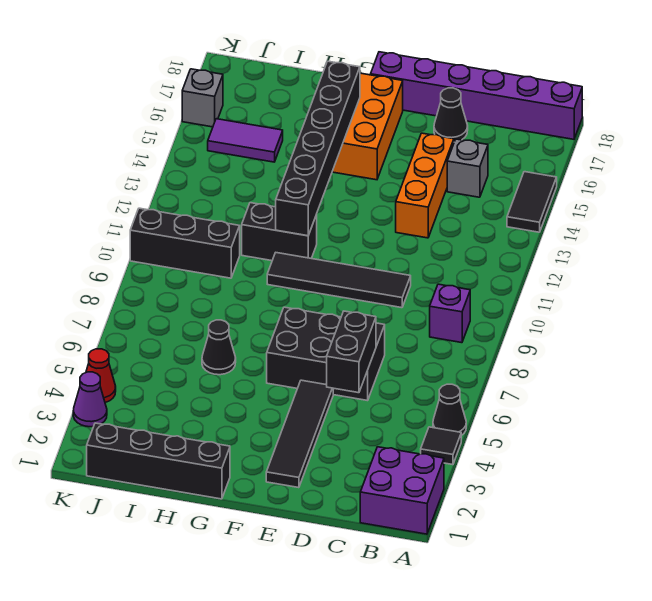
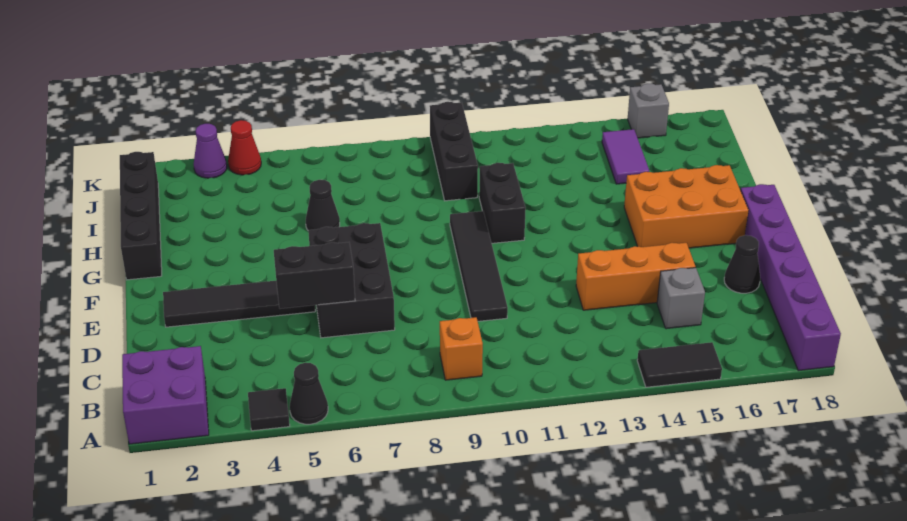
purple brick B9 level 1 -> orange brick B9 level 1
black brick G11:G16 level 2 -> none

